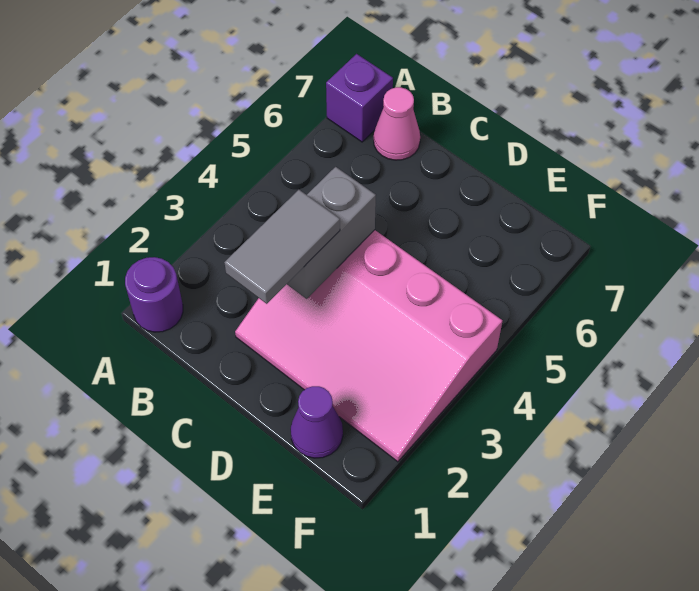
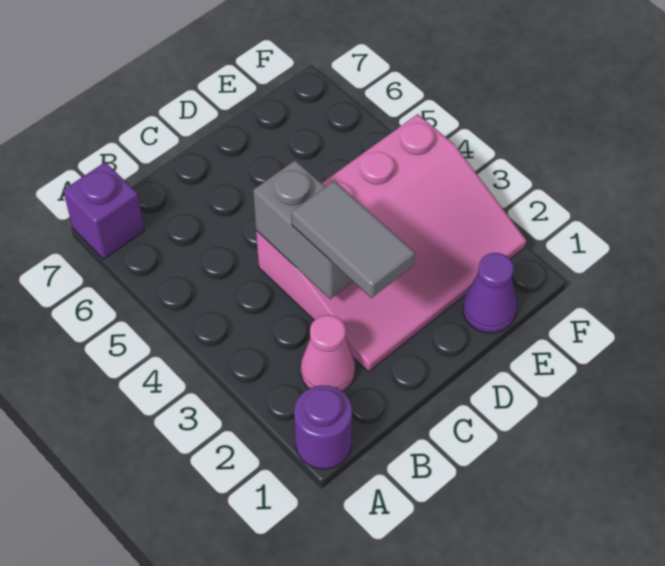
pink cone B7 level 1 -> pink cone B2 level 1

